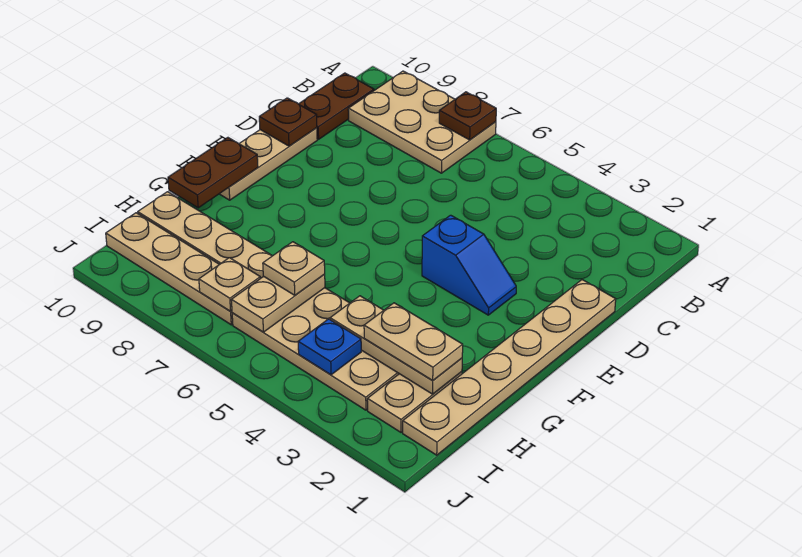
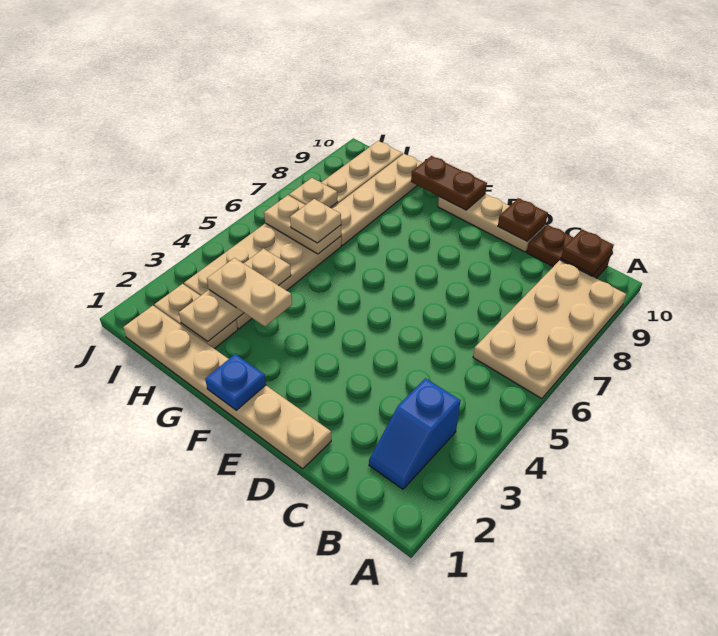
tan plate A7:B9 level 1 -> tan plate A6:B9 level 1
brown plate A7 level 2 -> brown plate B10 level 2
blue slope E3:E4 level 1 top 4 -> blue slope B2:B3 level 1 top 3
tan plate H2:H3 level 3 -> tan plate G3:H3 level 3
blue plate I4 level 2 -> blue plate F1 level 2

